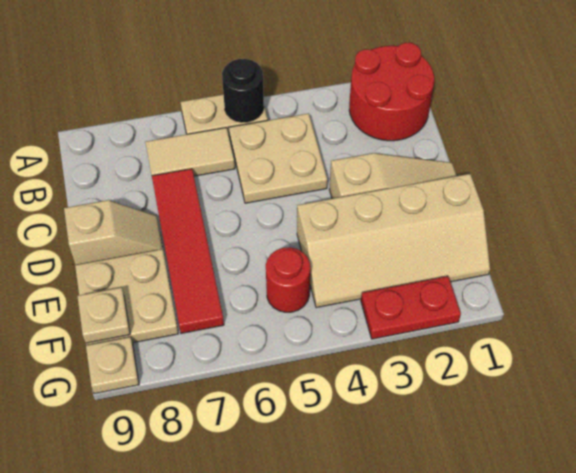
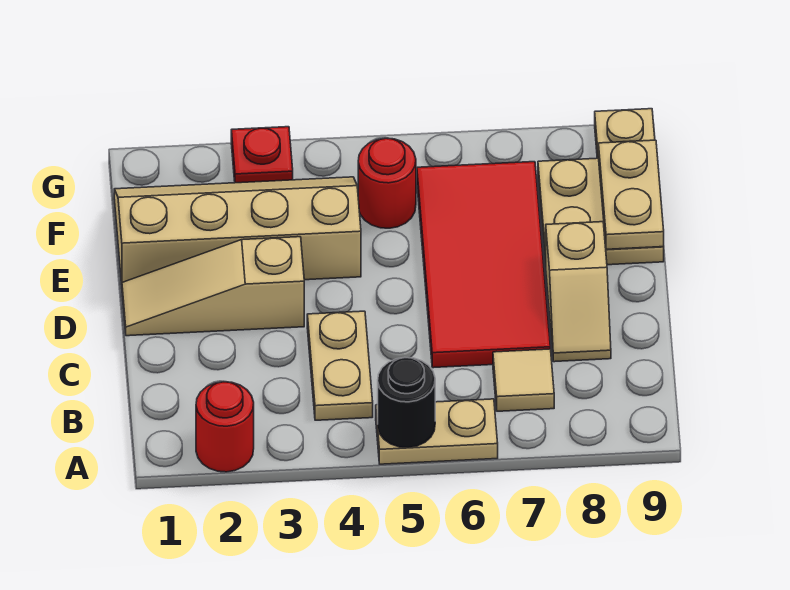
red round brick A1:B2 level 1 -> red round brick A2 level 1
tan plate B4:C5 level 1 -> tan plate B4:C4 level 1
tan tile B6:B7 level 1 -> tan tile B7 level 1
red tile C7:F7 level 1 -> red tile C6:F7 level 1
tan slope D8:D9 level 1 top 9 -> tan slope C8:D8 level 1 top D
tan plate F9 level 2 -> tan plate E9:F9 level 2
red plate G2:G3 level 1 -> red plate G3 level 1

